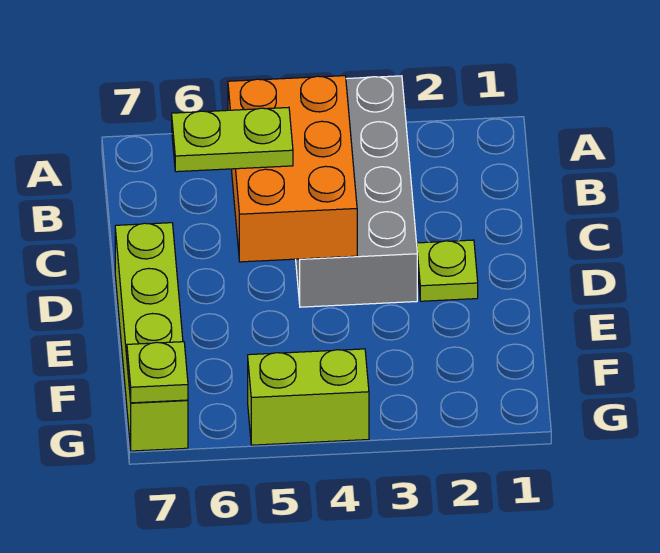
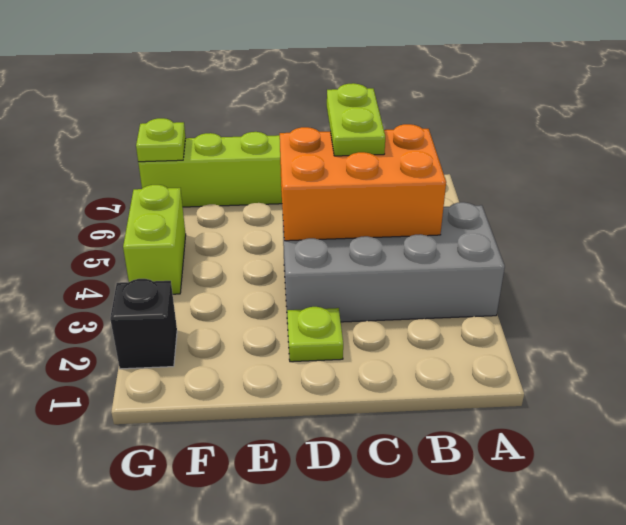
none -> black brick G2 level 1

